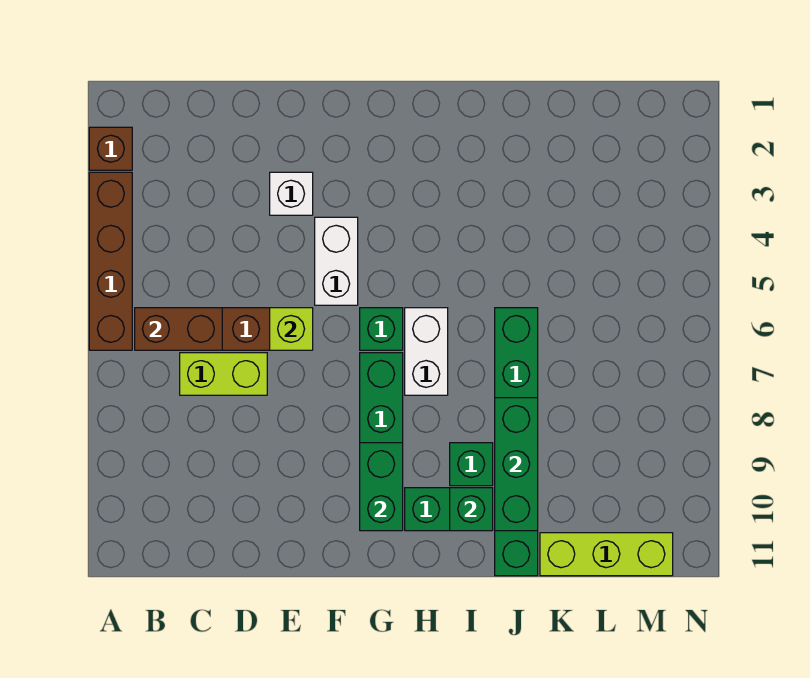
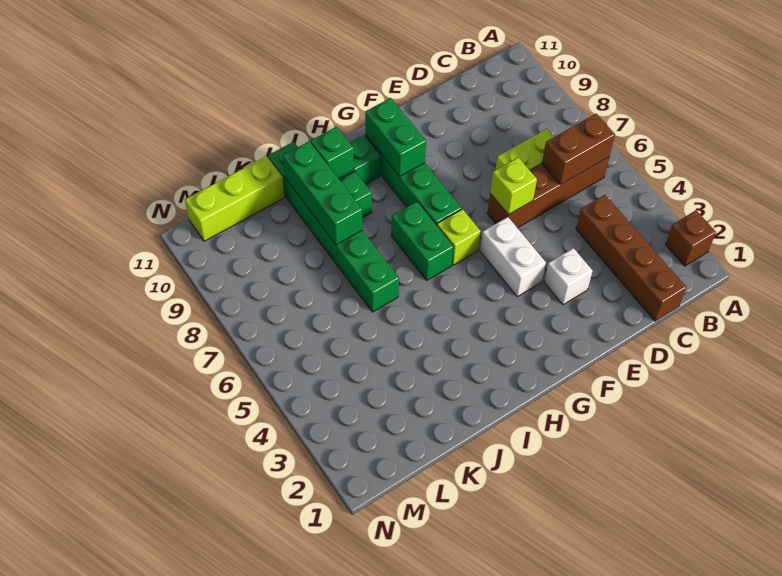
brown brick A3:A6 level 1 -> brown brick C1:C4 level 1
green brick G6 level 1 -> lime brick G6 level 1
white brick H6:H7 level 1 -> green brick H6:H7 level 1

